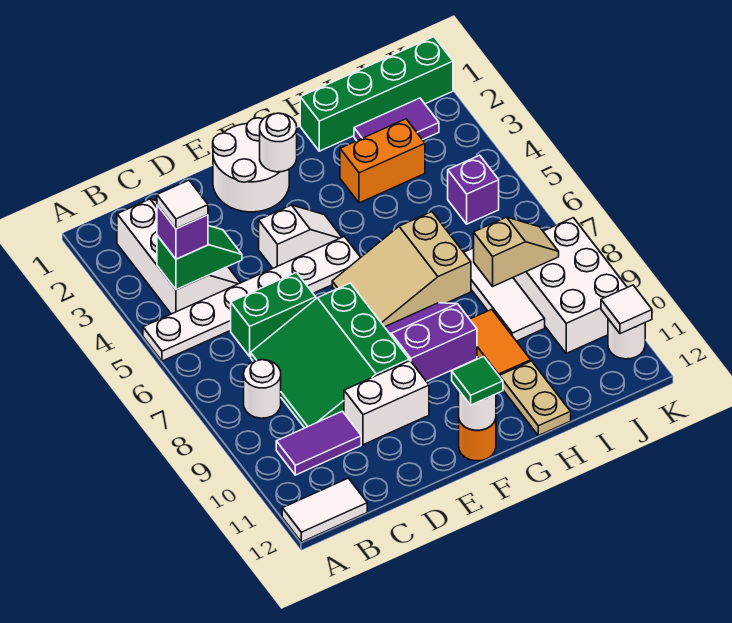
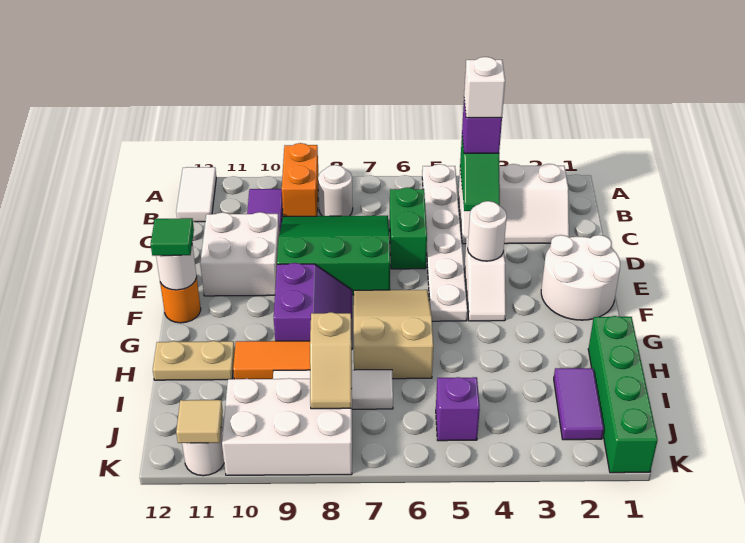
white tile B4 level 4 -> white brick B4 level 4
white brick D10:E10 level 1 -> white brick D10:E11 level 1
white round brick F2 level 2 -> white round brick E4 level 2
orange brick H3:I3 level 1 -> orange brick A9:B9 level 1
white tile K11 level 2 -> tan tile K11 level 2

